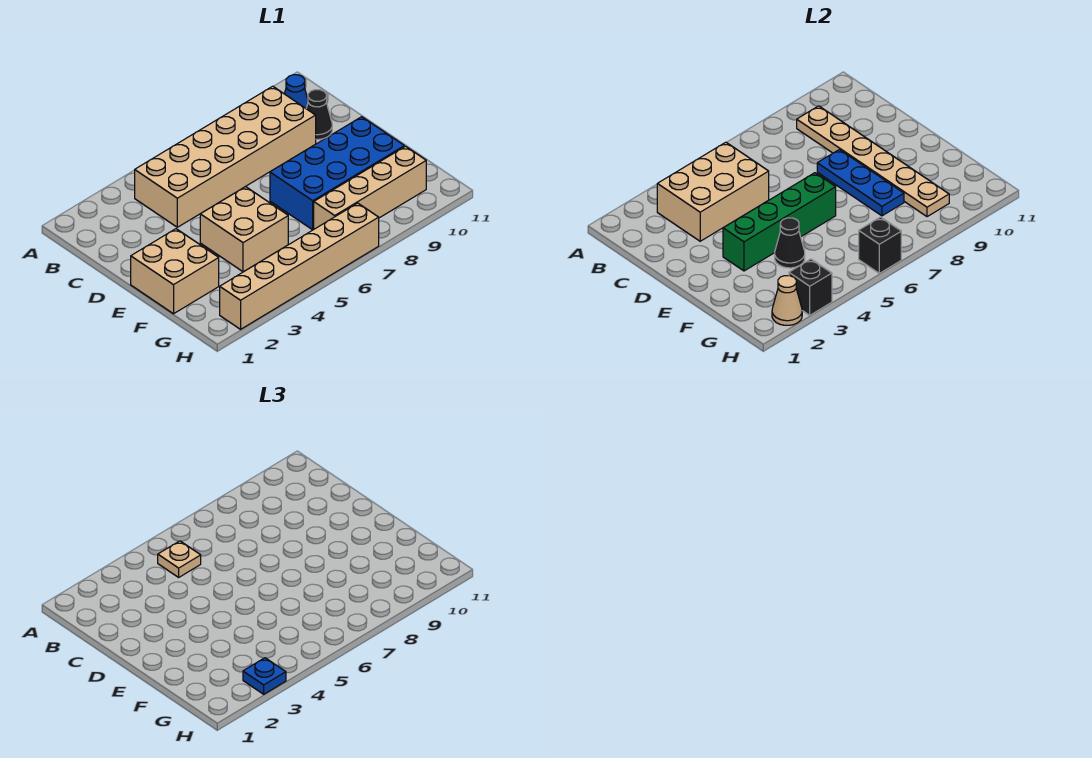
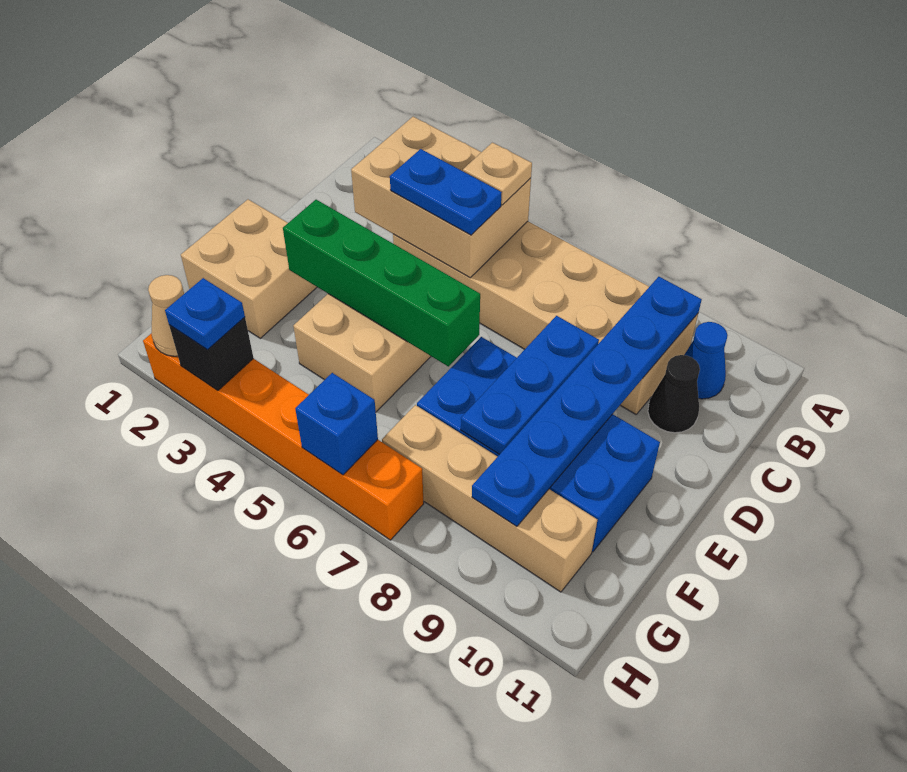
tan plate B9:G9 level 2 -> blue plate B9:G9 level 2
none -> blue plate C4:C5 level 3
black cone F4 level 2 -> none
tan brick H2:H7 level 1 -> orange brick H2:H7 level 1
black brick H6 level 2 -> blue brick H6 level 2

